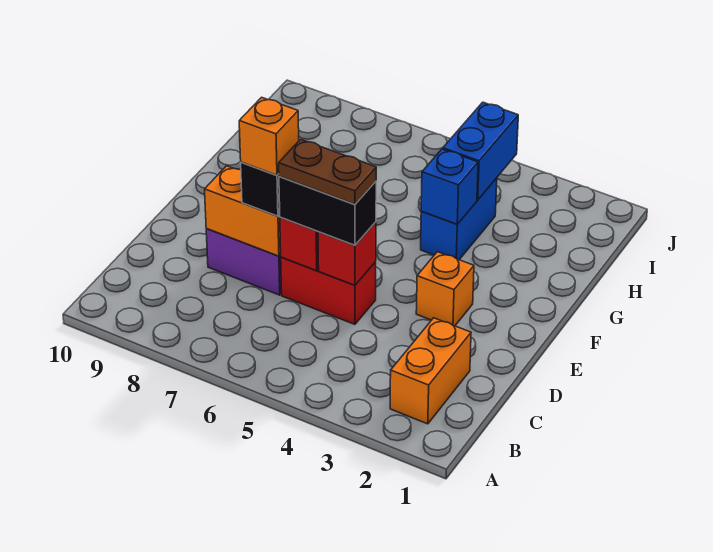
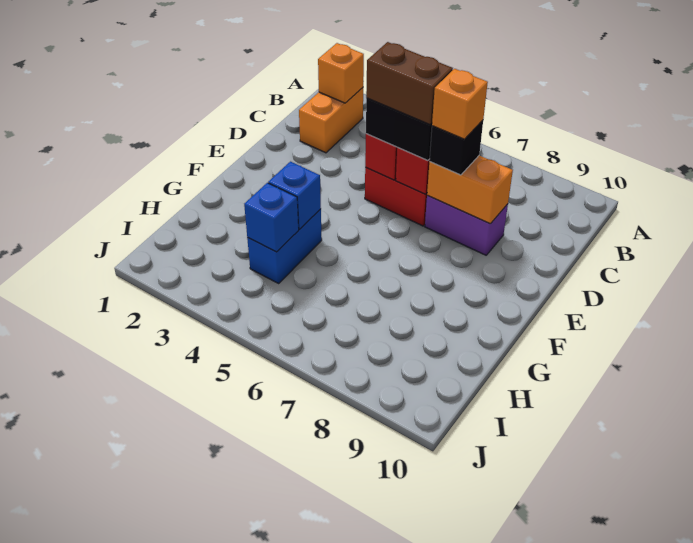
brown plate D5:D6 level 4 -> brown brick D5:D6 level 4
orange brick E3 level 1 -> orange brick B2 level 2
blue brick H4:I4 level 2 -> blue brick H4 level 2

